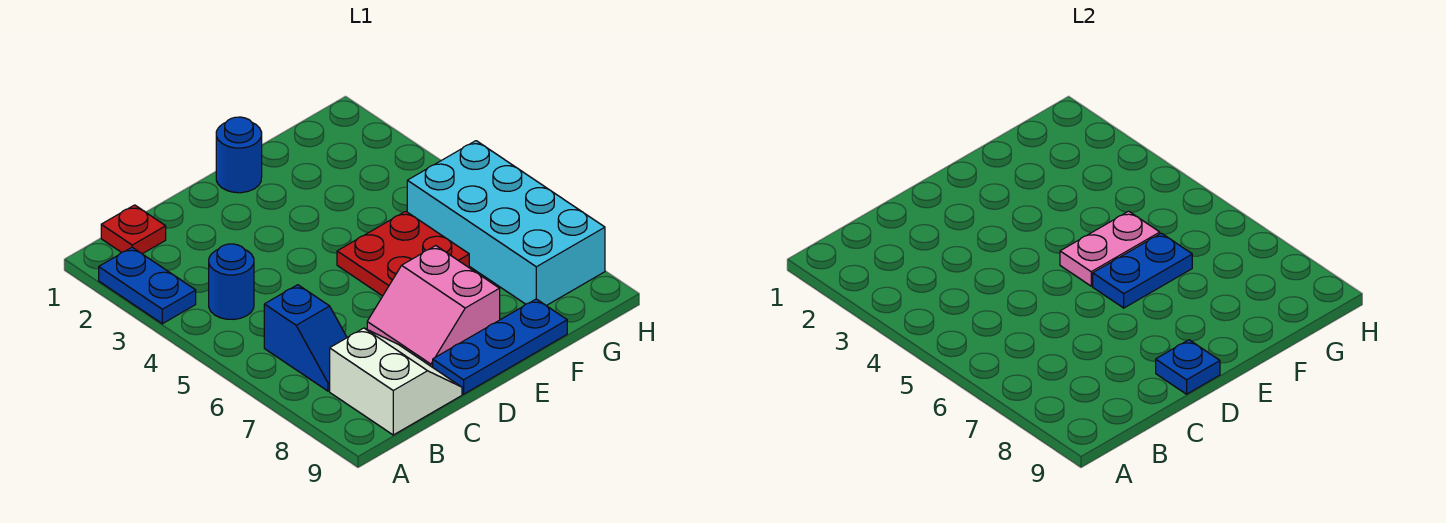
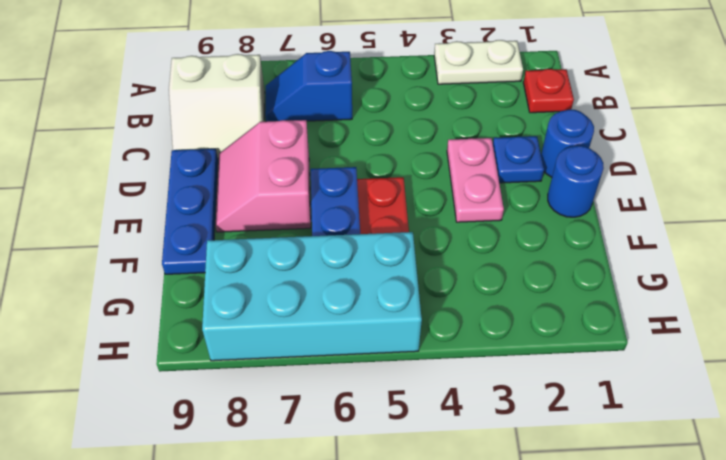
blue plate A2:A3 level 1 -> white plate A2:A3 level 1
blue round brick B4 level 1 -> blue round brick D1 level 1
pink slope D7:E8 level 1 top E -> pink slope D7:E8 level 1 top 7
blue plate D9 level 2 -> blue plate D2 level 1
pink plate E5:F5 level 2 -> pink plate D3:E3 level 1

